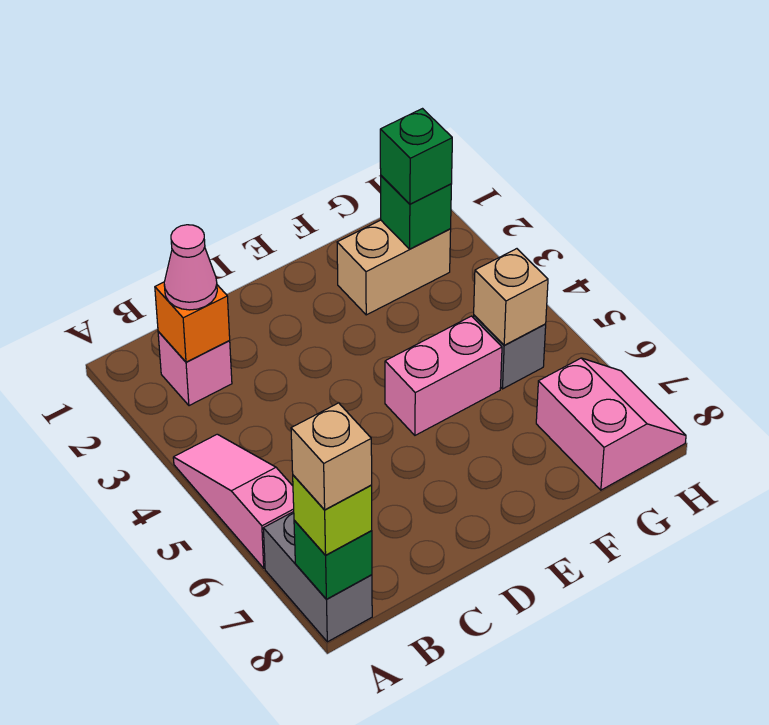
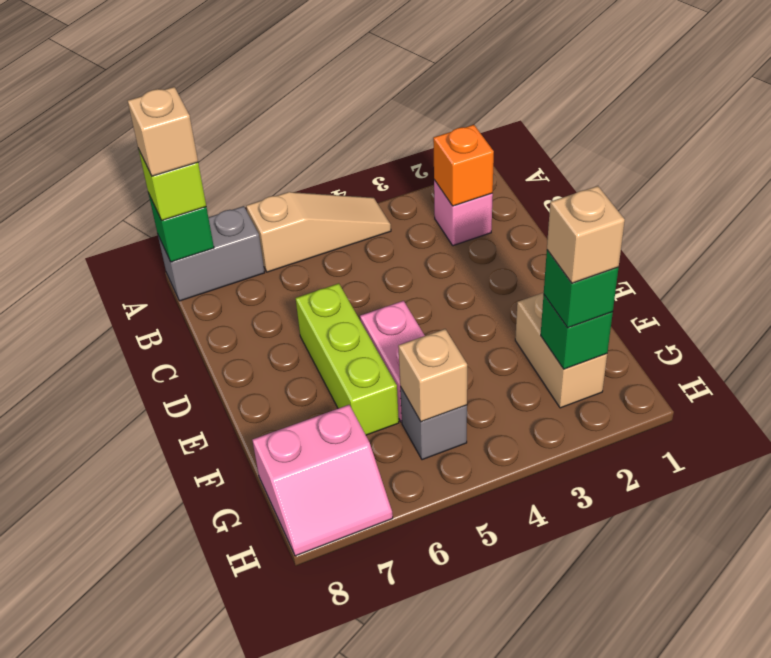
pink slope A4:A6 level 1 top 6 -> tan slope A4:A6 level 1 top 6
pink cone B2 level 3 -> none
none -> lime brick D6:F6 level 1
none -> tan brick G2 level 4

